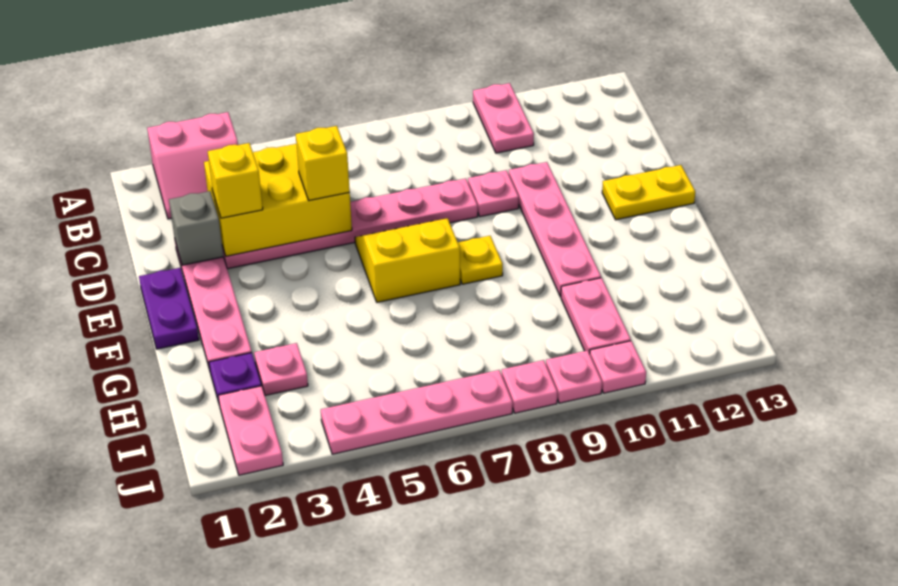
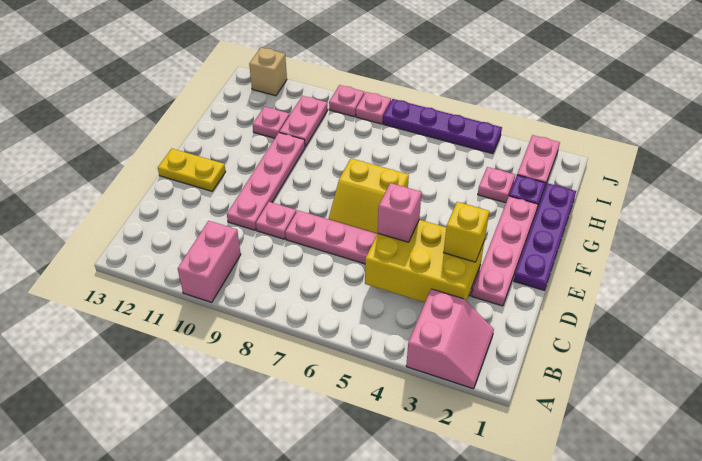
pink slope A2:B3 level 1 top A -> pink slope A2:B3 level 1 top 3
pink plate A10:B10 level 1 -> pink brick A10:B10 level 1
grey brick D2 level 2 -> none
yellow brick D5 level 3 -> pink brick D5 level 3
purple plate E1:F1 level 1 -> purple plate E1:H1 level 1
yellow plate F8 level 1 -> none
pink plate J4:J7 level 1 -> purple plate J4:J7 level 1
pink plate J10 level 1 -> pink plate H11 level 1
none -> tan brick J12 level 1

